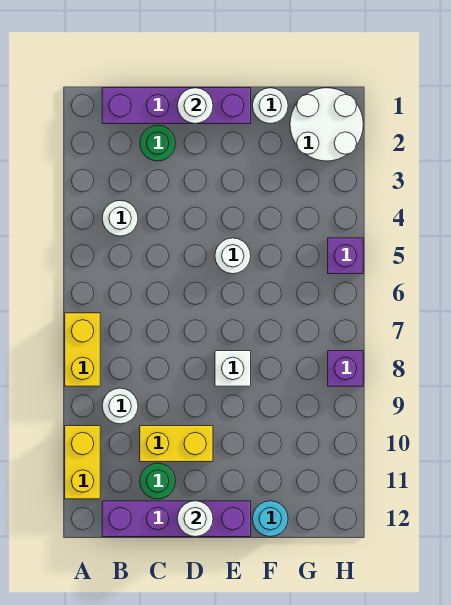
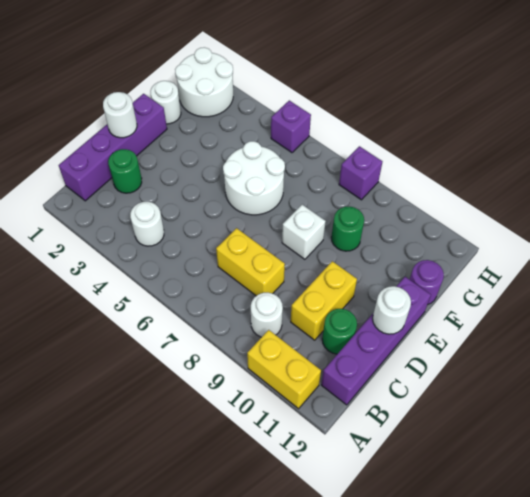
yellow brick A7:A8 level 1 -> yellow brick C7:C8 level 1
white round brick E5 level 1 -> white round brick E5:F6 level 1
none -> green round brick F9 level 1
cyan round brick F12 level 1 -> purple round brick F12 level 1

